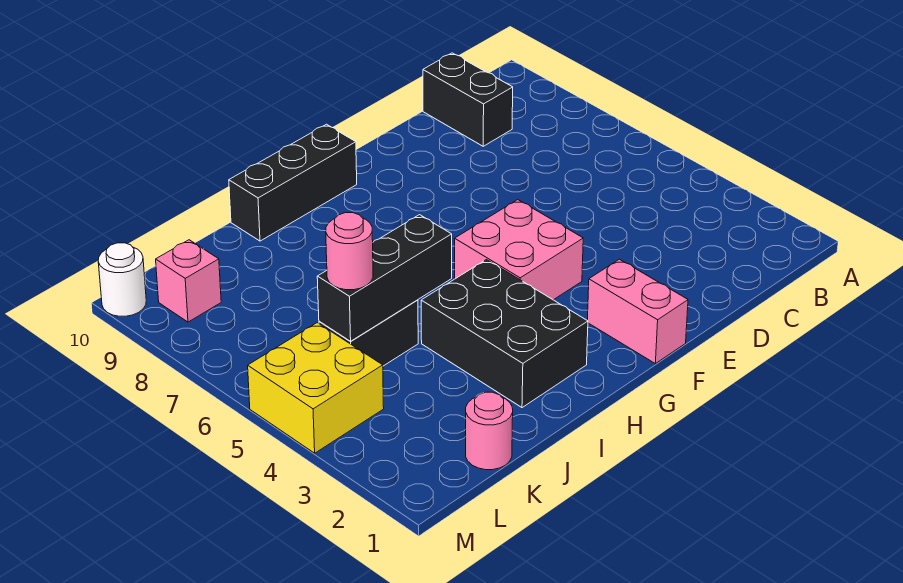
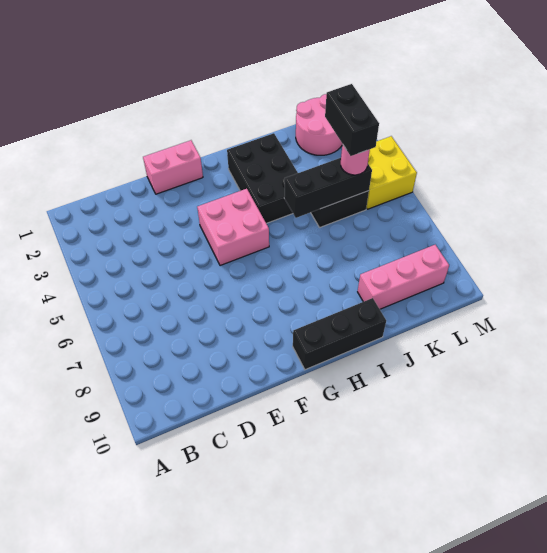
black brick C9:C10 level 1 -> black brick K4:K5 level 4
pink brick F1:F2 level 1 -> pink brick E1:F1 level 1
pink round brick K1 level 1 -> pink round brick K1:L2 level 1
pink brick L9 level 1 -> pink brick J9:L9 level 1
white round brick M10 level 1 -> none

